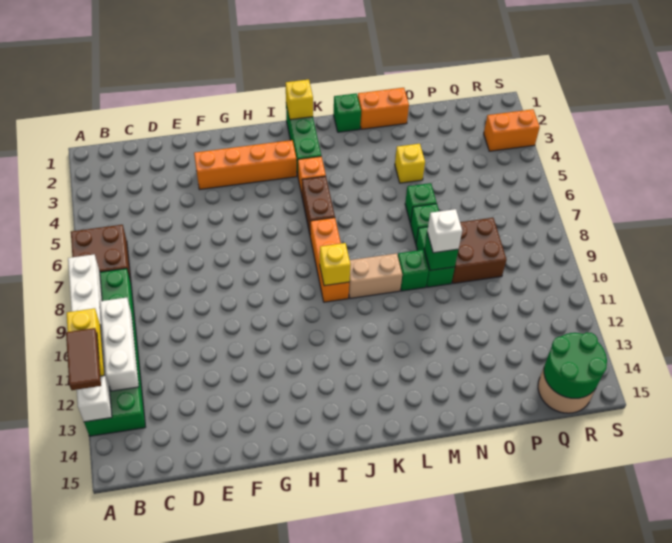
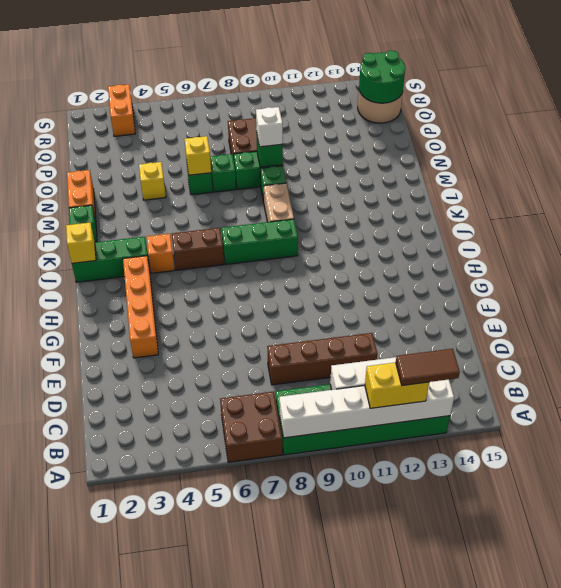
none -> brown brick D8:D11 level 1
orange brick J7:J9 level 1 -> green brick J7:J9 level 1
yellow brick J9 level 2 -> yellow brick N6 level 2

